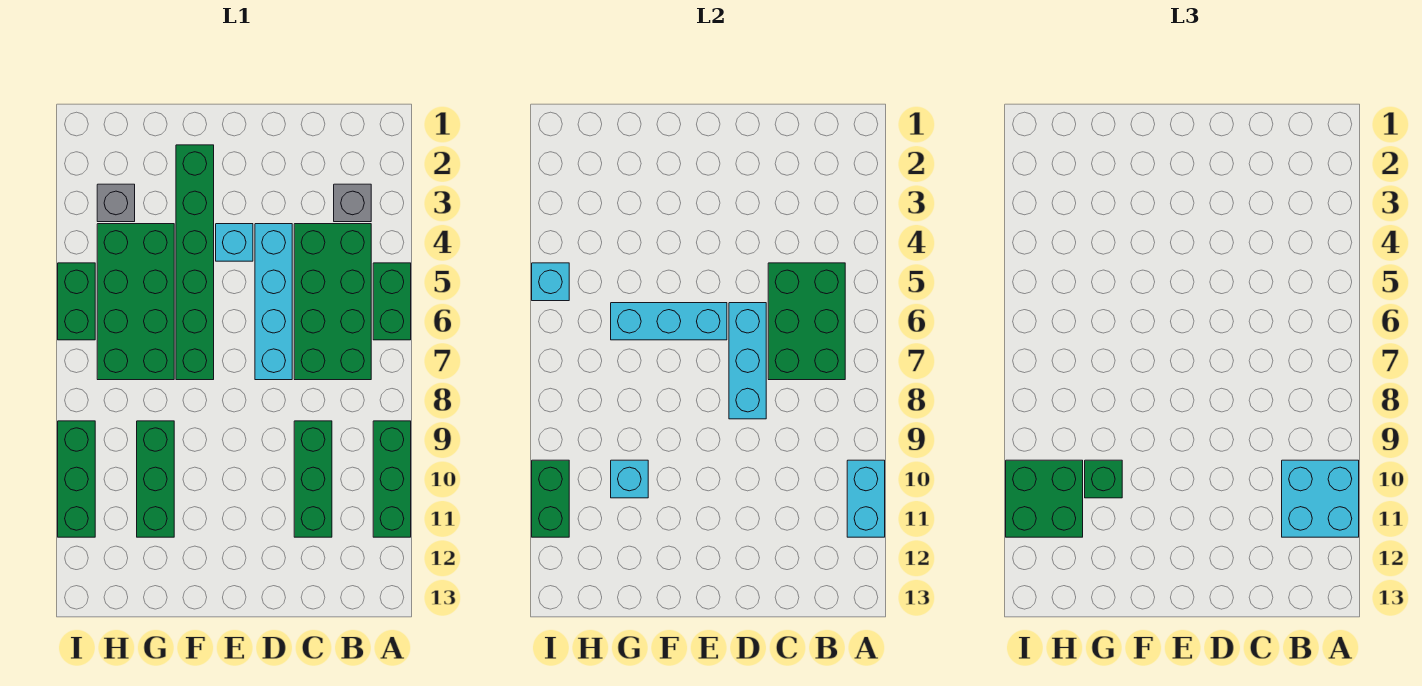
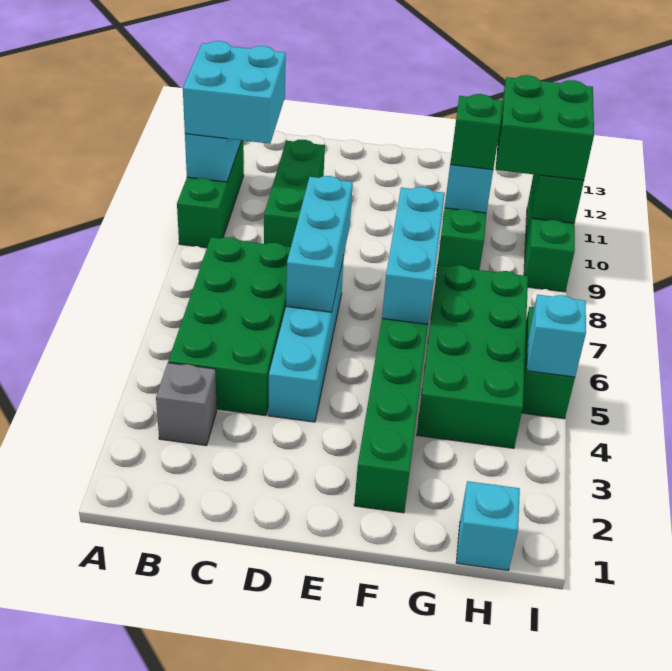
green brick A5:A6 level 1 -> none
green brick B5:C7 level 2 -> none
cyan brick E4 level 1 -> cyan brick H1 level 1
cyan brick E6:G6 level 2 -> cyan brick F6:F8 level 2
grey brick H3 level 1 -> none

